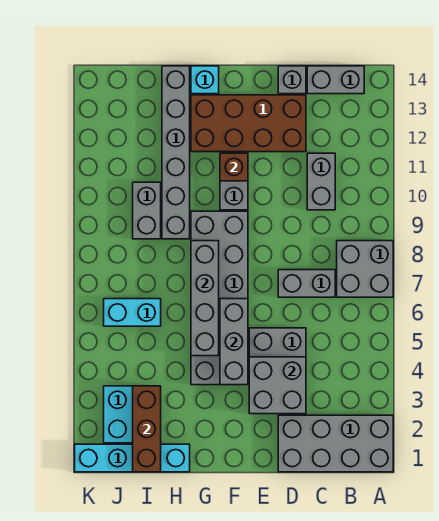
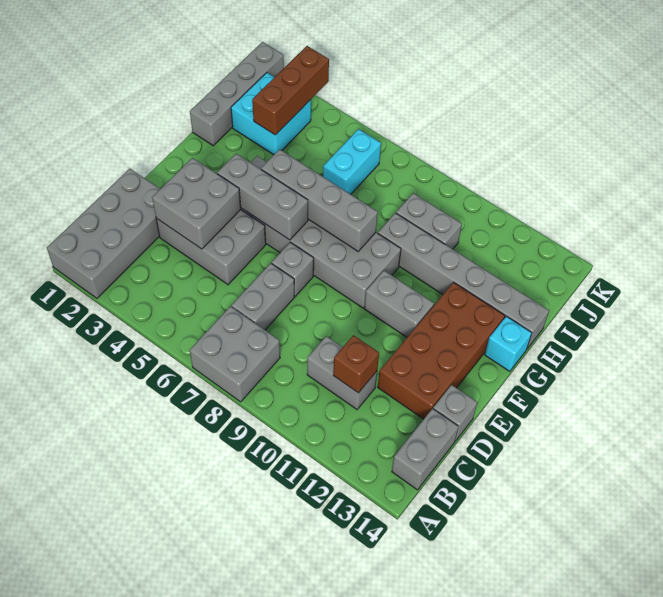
none -> grey brick E7 level 1
brown brick F11 level 2 -> brown brick C11 level 2
cyan brick H1:K1 level 1 -> grey brick H1:K1 level 1
brown brick I1:I3 level 2 -> brown brick I3:K3 level 2

